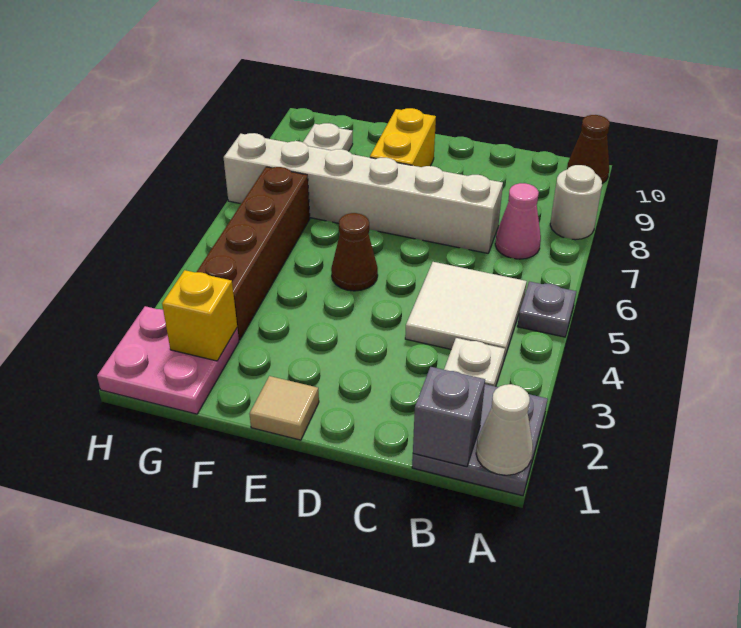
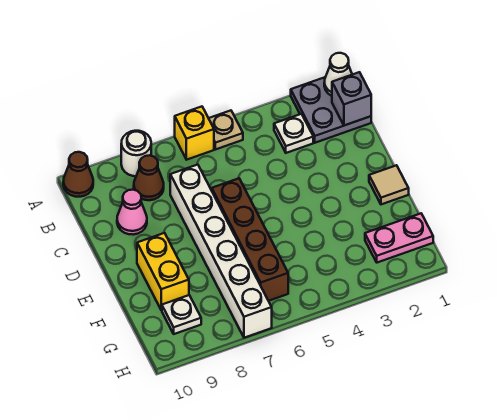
grey plate A5 level 1 -> tan plate A5 level 1
white tile B4:C5 level 1 -> none
pink cone B7 level 1 -> pink cone C9 level 1
brown cone E5 level 1 -> brown cone B8 level 1
yellow brick E8:E9 level 1 -> yellow brick E9:F9 level 1
pink plate G1:H2 level 1 -> pink plate G1:G2 level 1
yellow brick G2 level 2 -> yellow brick A6 level 1
brown brick G3:G6 level 1 -> brown brick D6:G6 level 1

